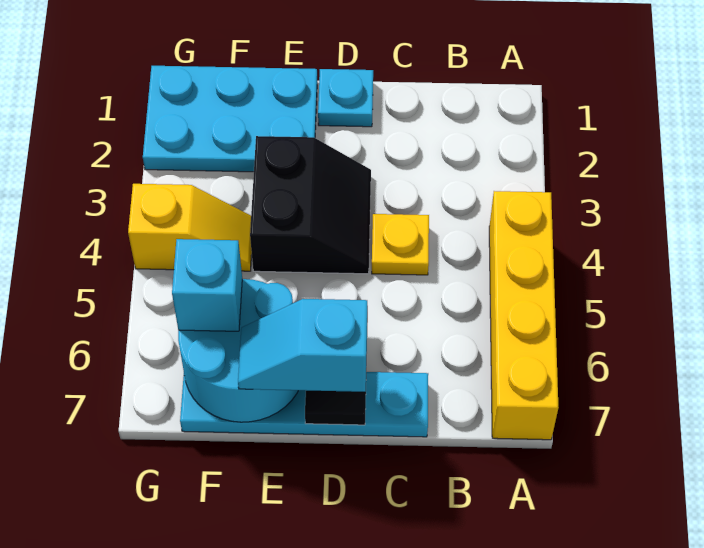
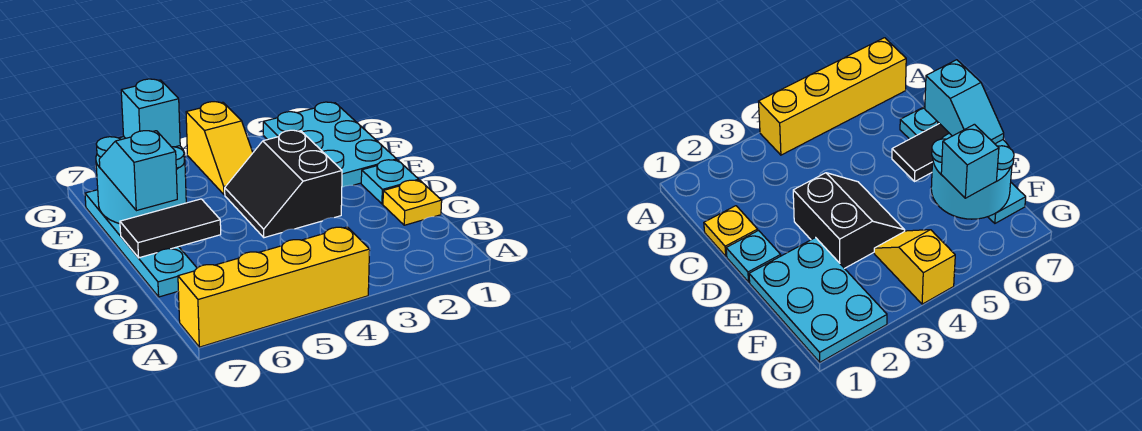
yellow plate C4 level 1 -> yellow plate C1 level 1
black slope D3:E4 level 1 top E -> black slope D3:E4 level 1 top 3

